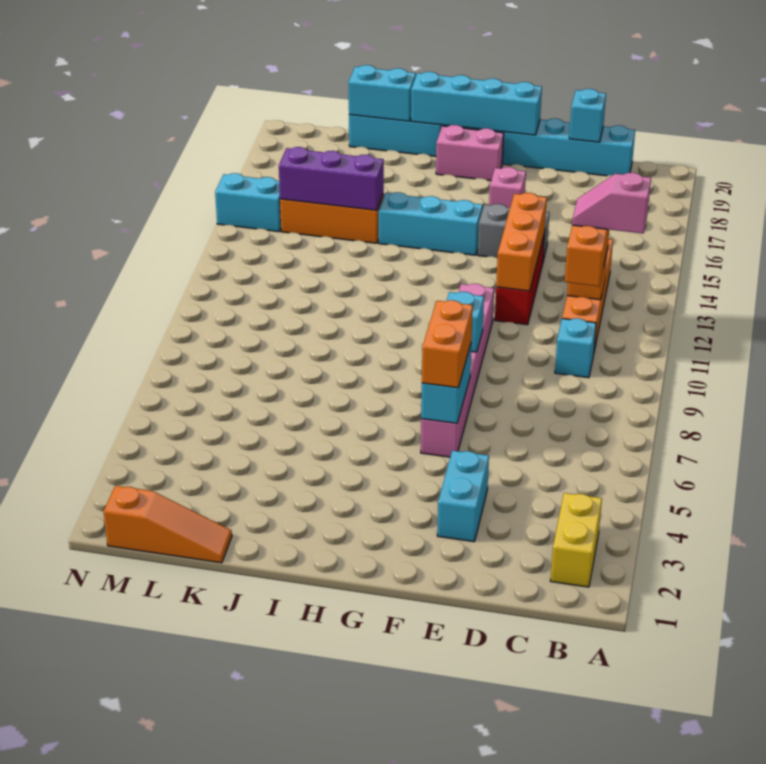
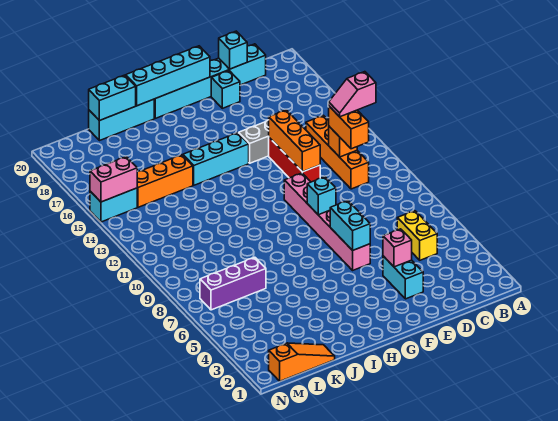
yellow brick B2:B3 level 1 -> yellow brick C5:C6 level 1
cyan brick C10 level 1 -> cyan brick E19 level 1
orange brick F6:F7 level 3 -> none
pink brick F17 level 1 -> pink brick E4 level 2
pink brick G19:H19 level 1 -> pink brick M15:N15 level 2
purple brick J15:L15 level 2 -> purple brick K7:M7 level 1

